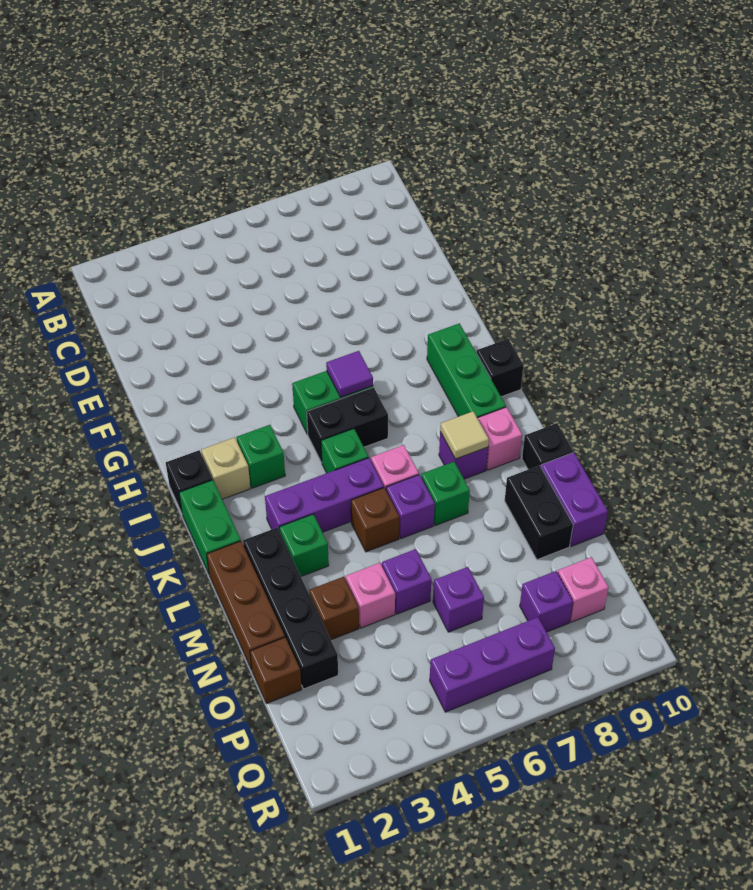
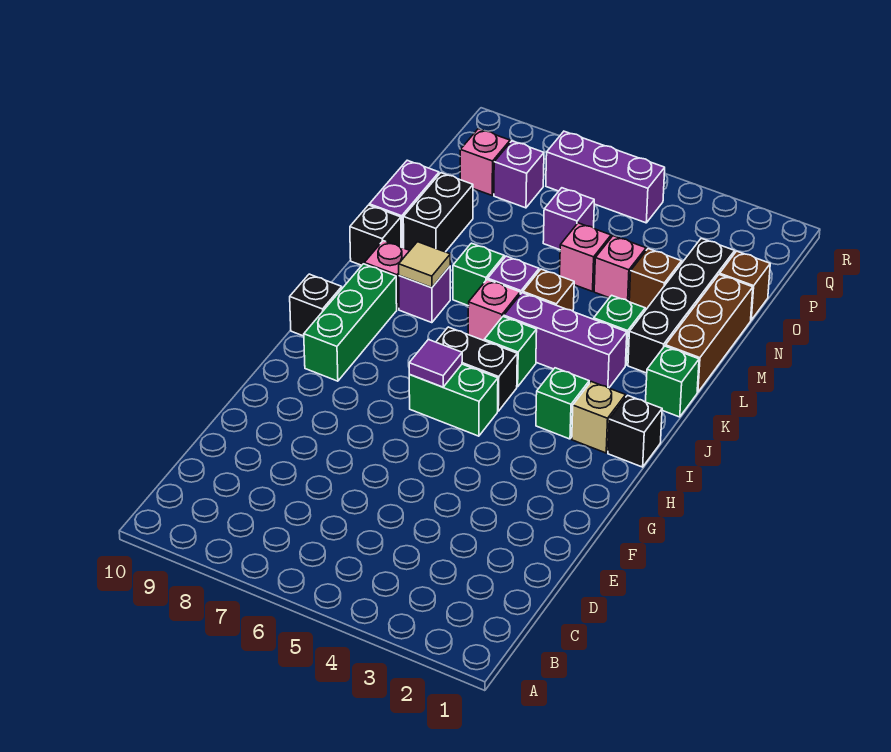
green brick J1:K1 level 1 -> green brick K1 level 1
purple brick N5 level 1 -> pink brick N5 level 1

